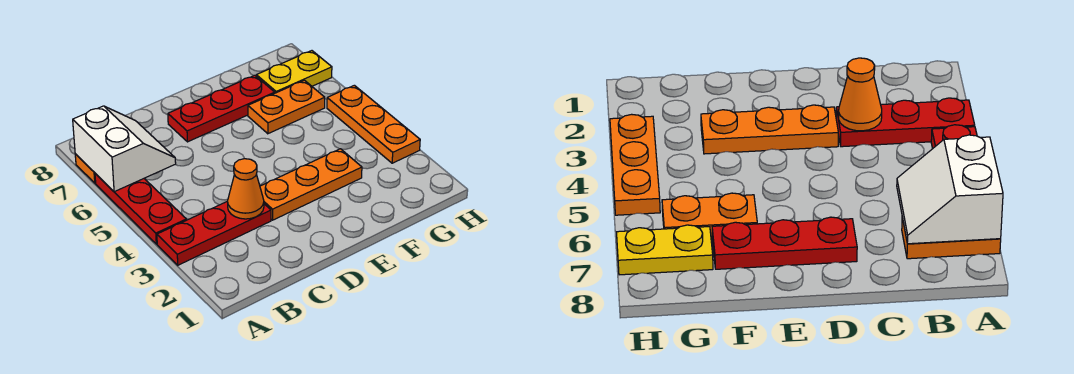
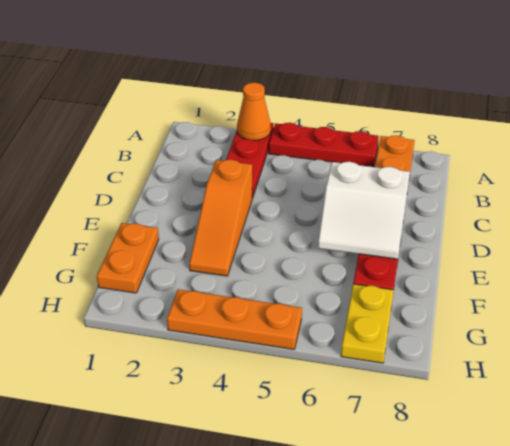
white slope A6:B7 level 2 top A -> white slope D6:E7 level 2 top D
orange cone C3 level 2 -> orange cone A3 level 2
orange plate D3:F3 level 1 -> orange slope D3:F3 level 1 top D
orange plate F6:G6 level 1 -> orange plate F1:G1 level 1

